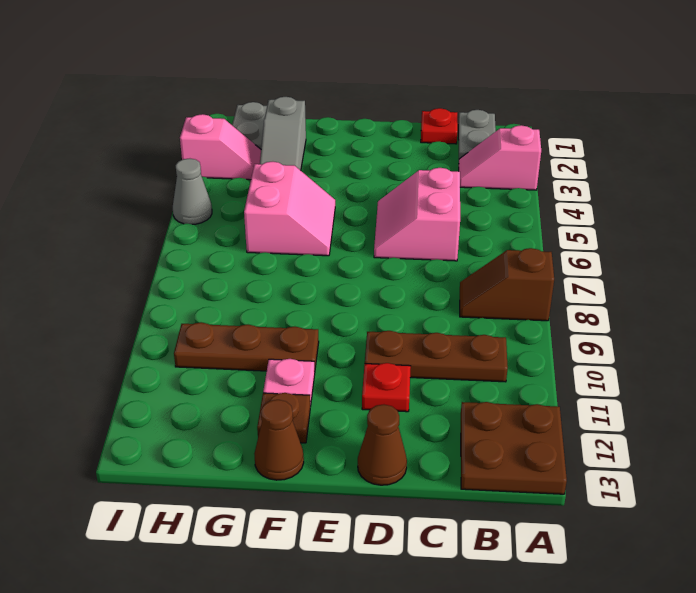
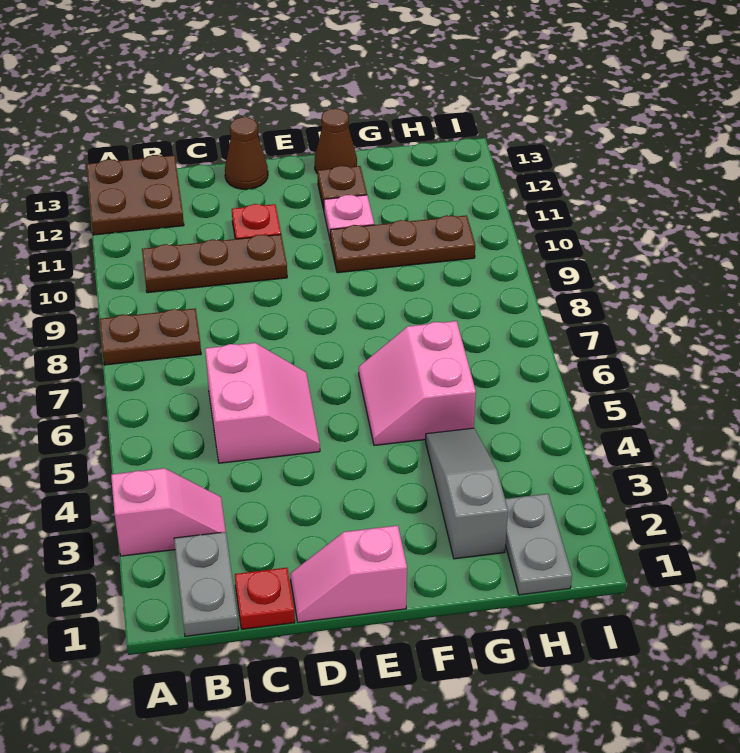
brown slope A8:B8 level 1 top A -> brown plate A8:B8 level 1
pink slope H3:I3 level 1 top I -> pink slope D1:E1 level 1 top E
grey cone I5 level 1 -> none

